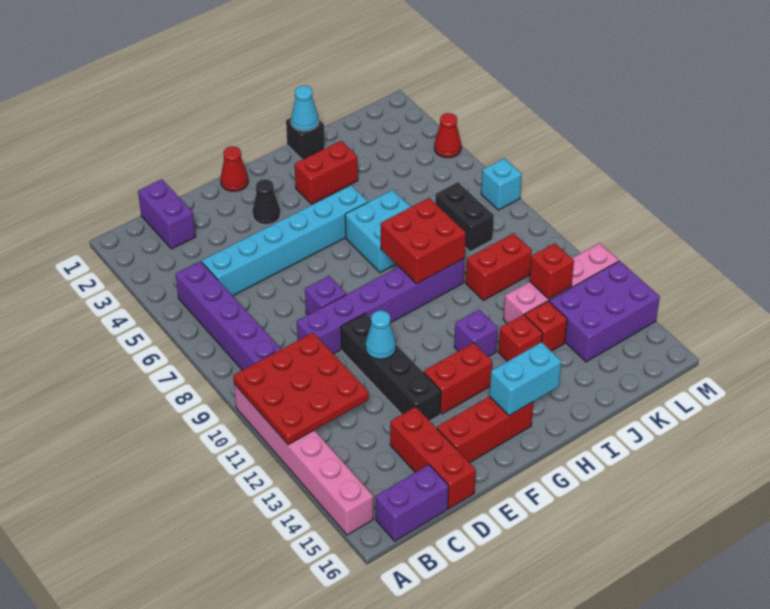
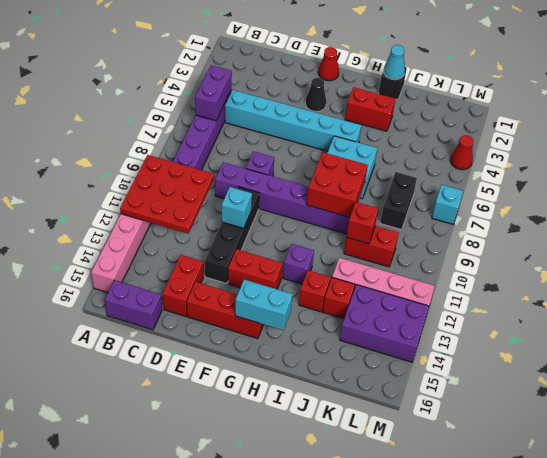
purple brick C1:C2 level 1 -> purple brick B5:B6 level 2
red brick D14:D16 level 1 -> red brick D14:D15 level 1
cyan cone E11 level 2 -> cyan brick E11 level 2
red brick K12 level 2 -> red brick J10 level 2

